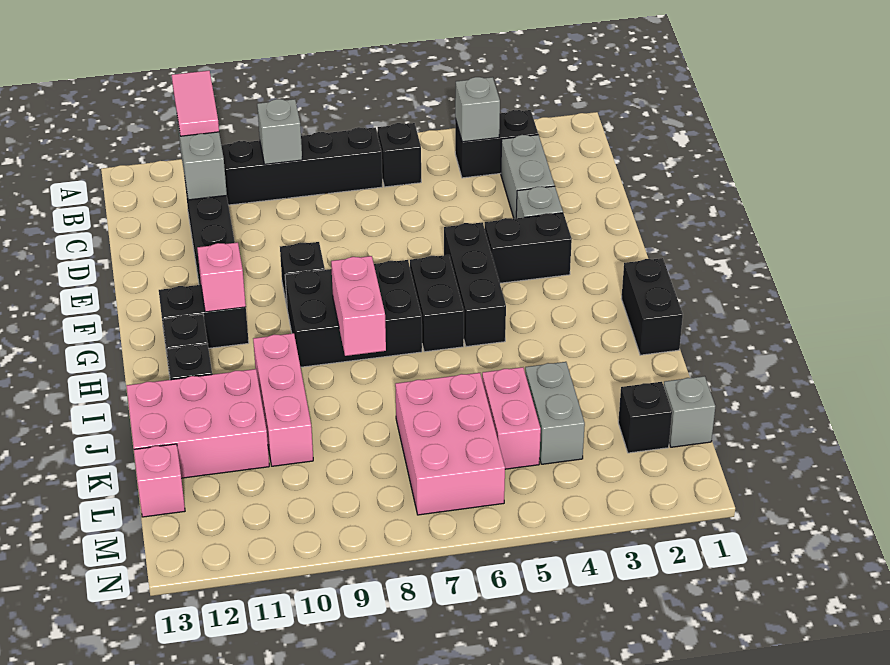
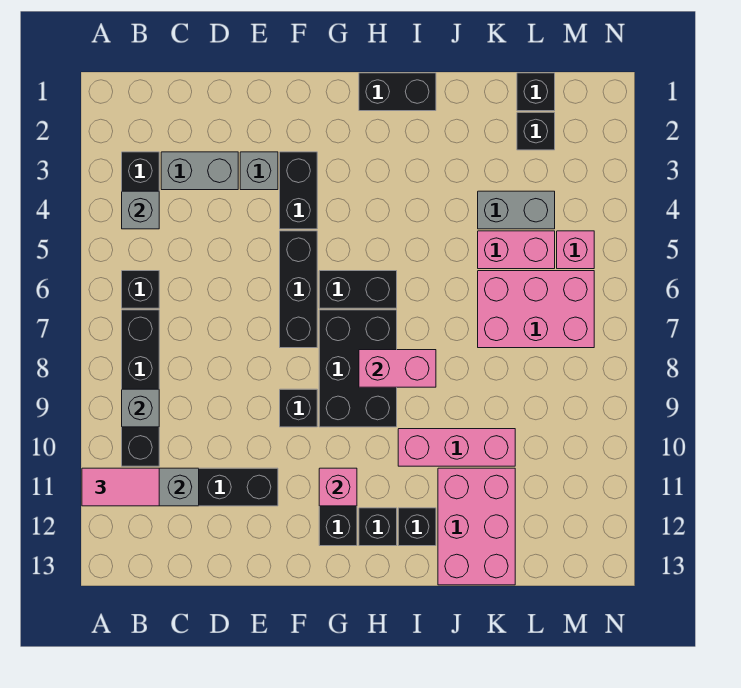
black brick F5:H5 level 1 -> black brick F5:F7 level 1
grey brick L1 level 1 -> black brick L1 level 1
pink brick L13 level 1 -> pink brick M5 level 1

